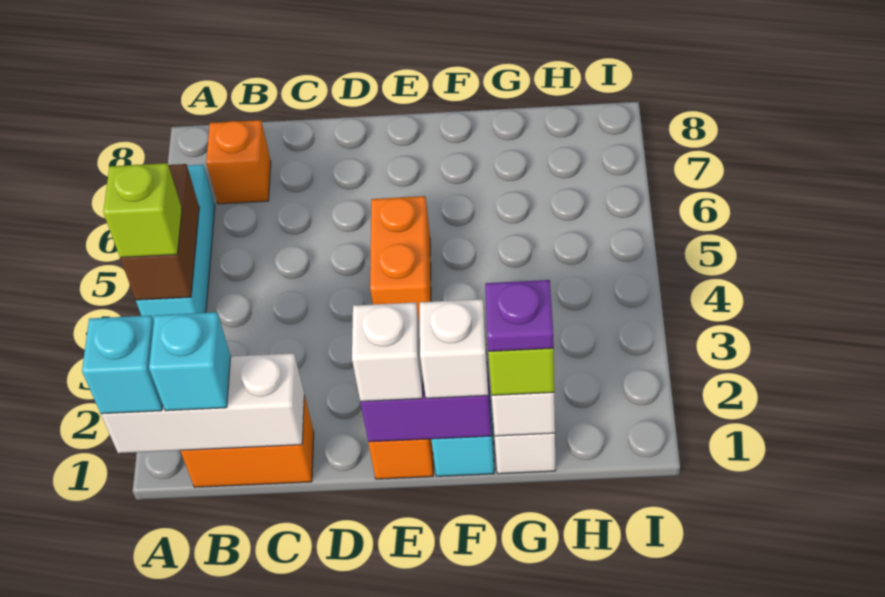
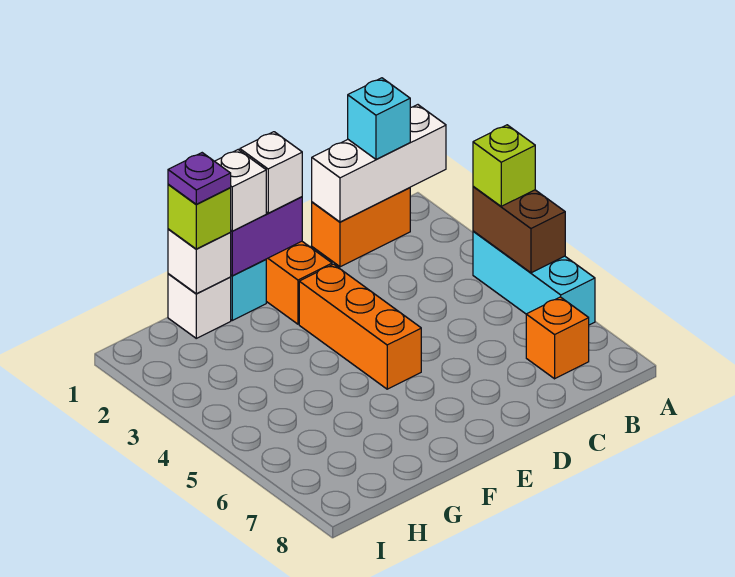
cyan brick A1 level 3 -> none
orange brick E4:E5 level 1 -> orange brick E3:E5 level 1

